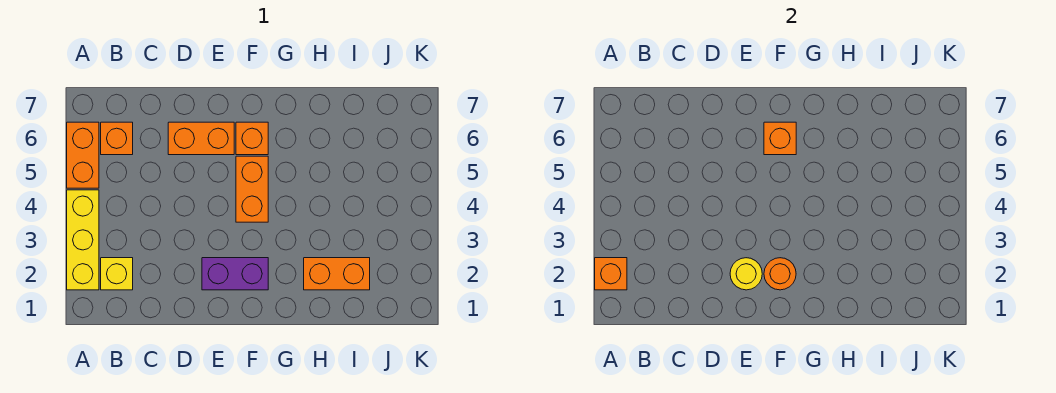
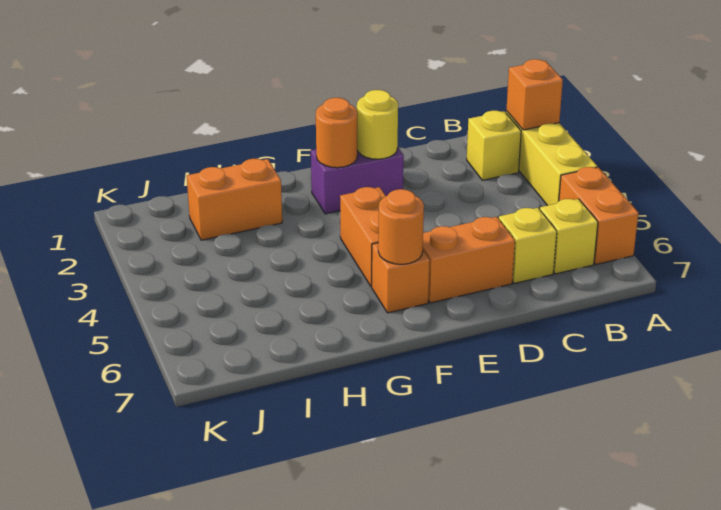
orange brick B6 level 1 -> yellow brick B6 level 1
none -> yellow brick C6 level 1
orange brick F6 level 2 -> orange round brick F6 level 2

